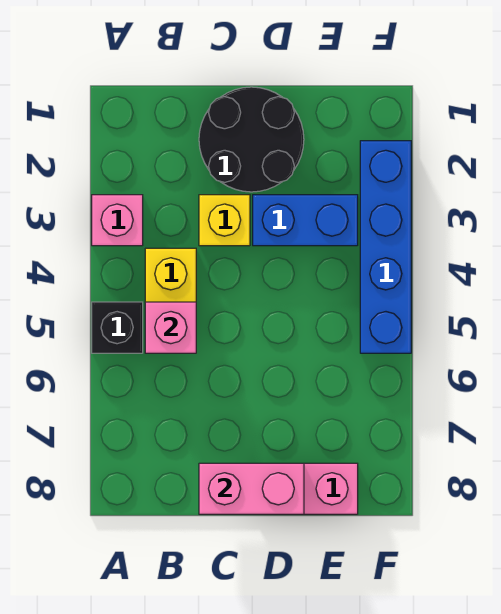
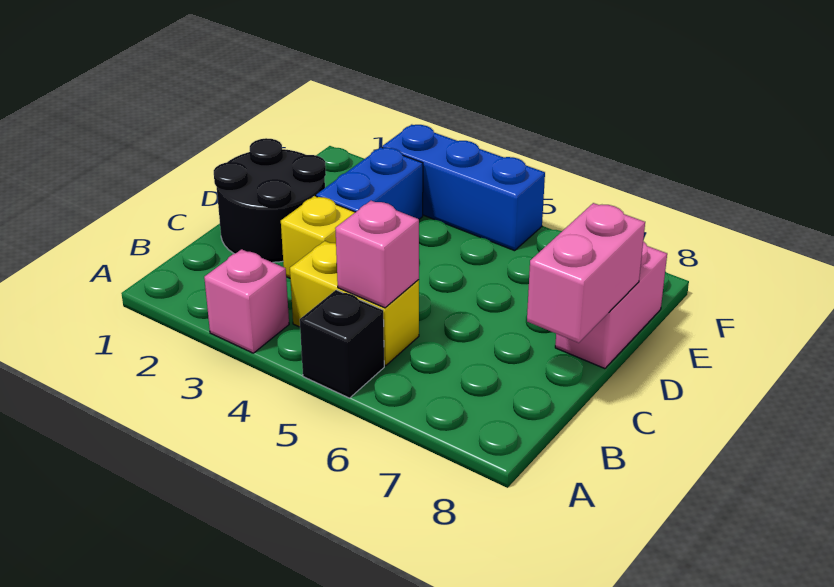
blue brick F2:F5 level 1 -> blue brick F3:F5 level 1

